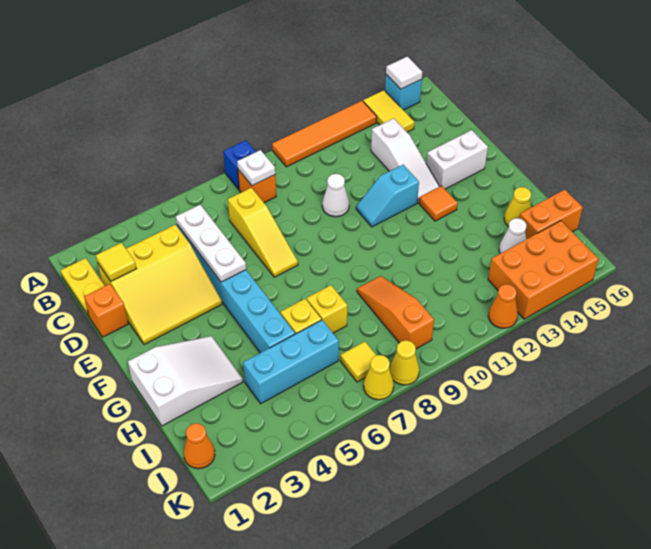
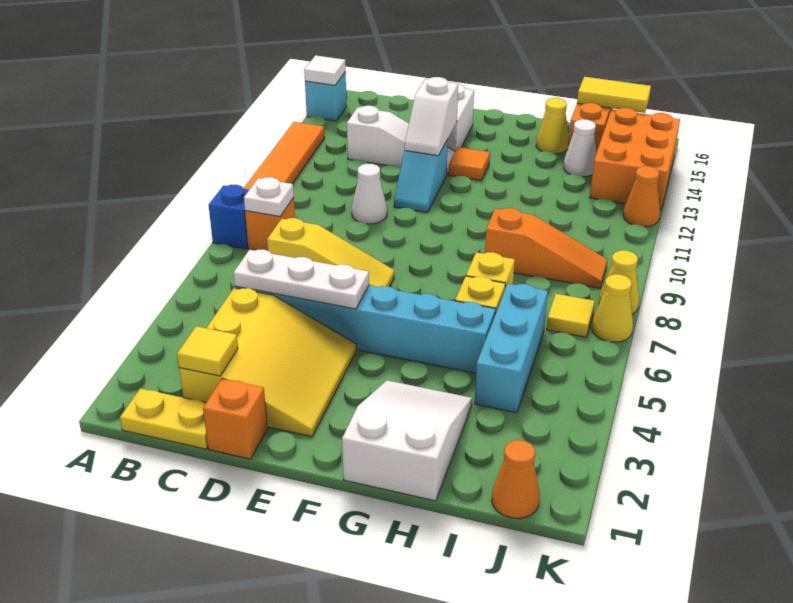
yellow tile A14:B14 level 1 -> yellow tile I16:J16 level 2
none -> white slope E12:E13 level 2 top 13
orange slope H9:J9 level 1 top J -> orange slope H9:J9 level 1 top H

